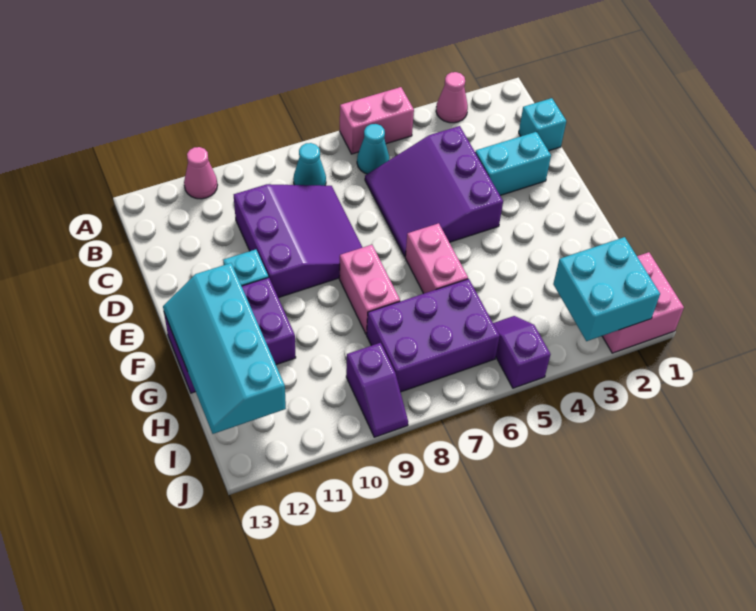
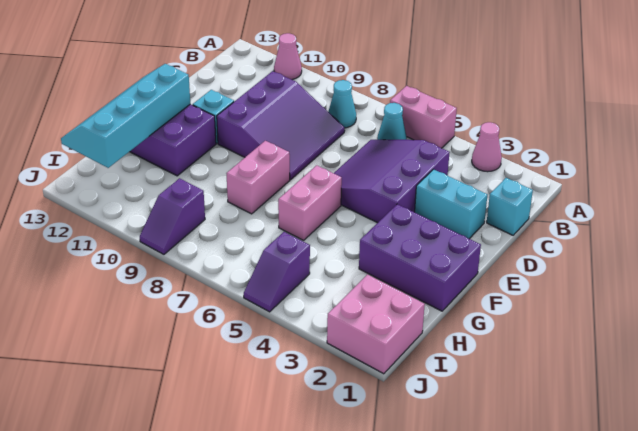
purple brick H6:I8 level 1 -> purple brick F1:G3 level 1
cyan brick I2:J3 level 2 -> none
purple slope I5:J5 level 1 top J -> purple slope I5:J5 level 1 top I

